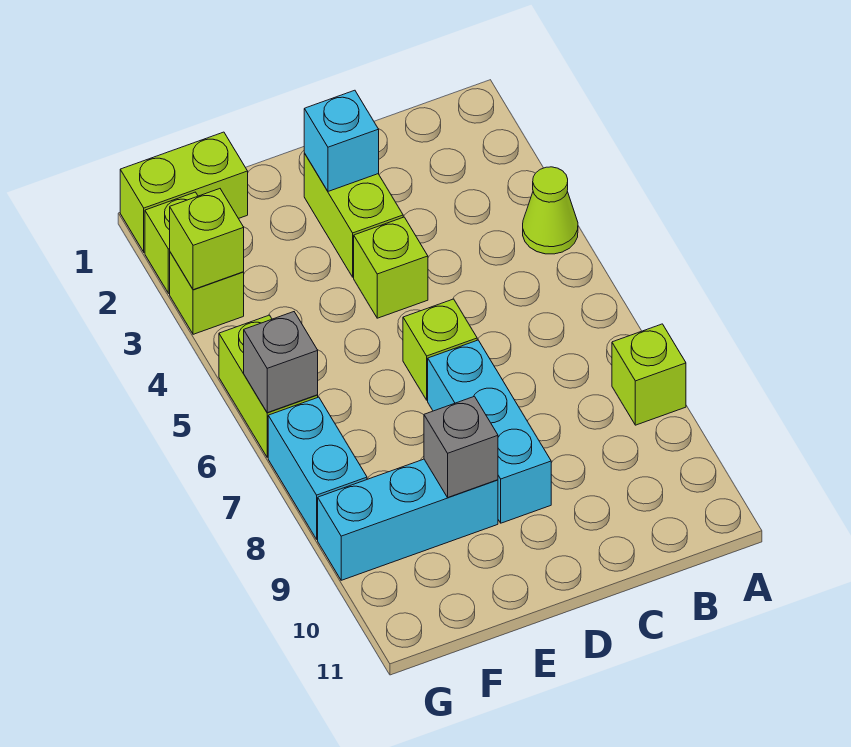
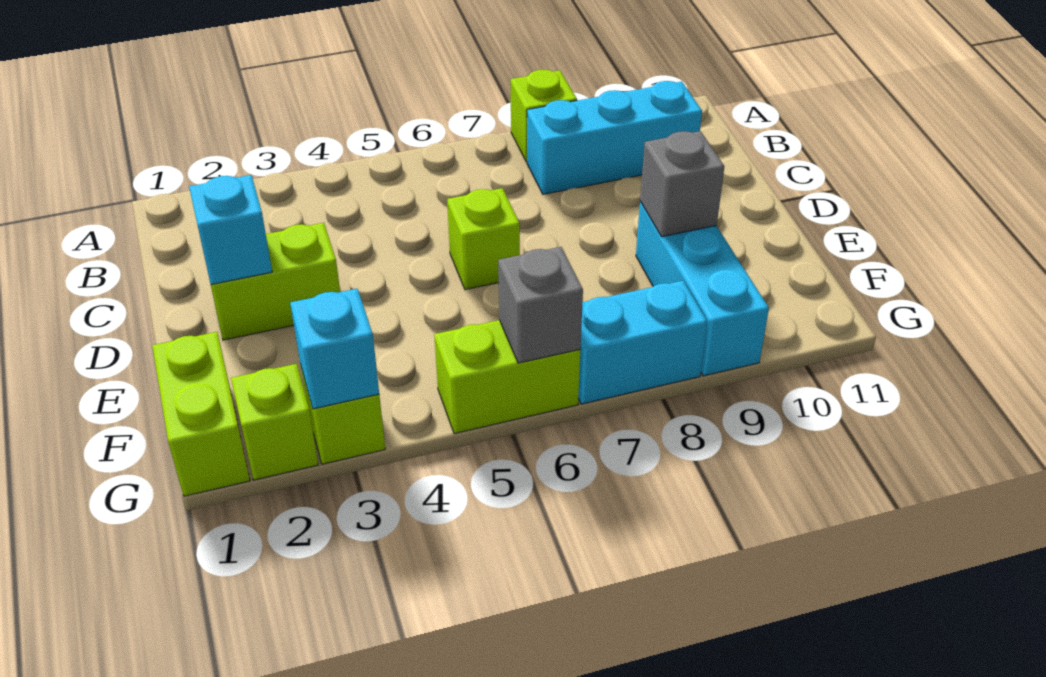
lime cone A4 level 1 -> none
lime brick D4 level 1 -> none
cyan brick D7:D9 level 1 -> cyan brick B8:B10 level 1
lime brick G3 level 2 -> cyan brick G3 level 2

